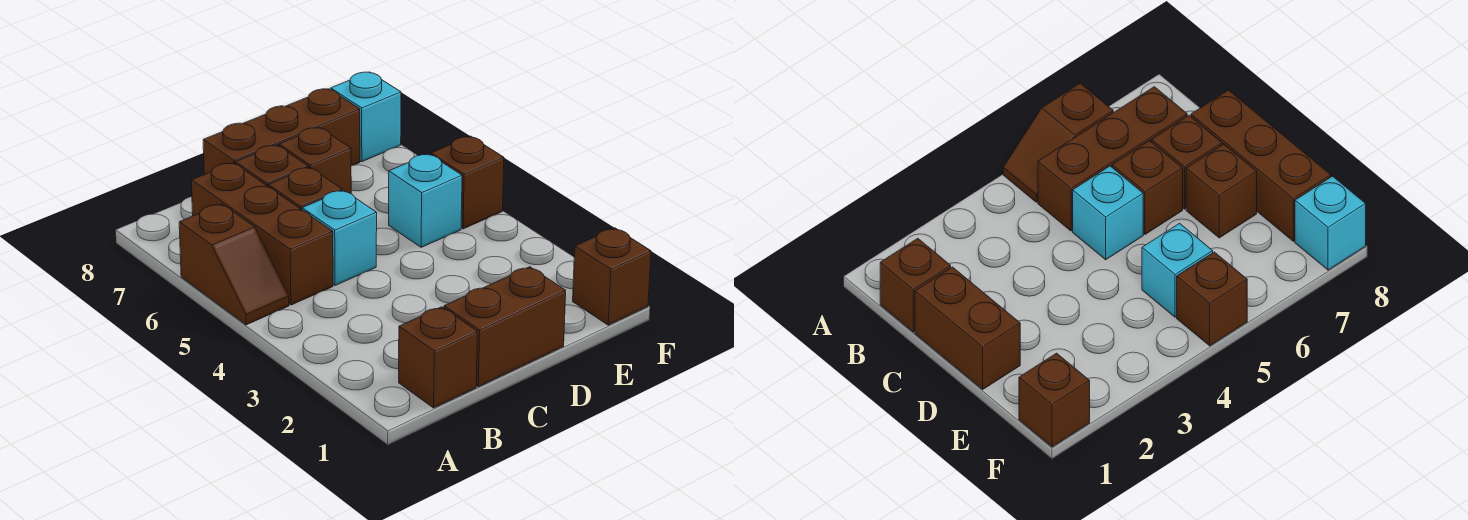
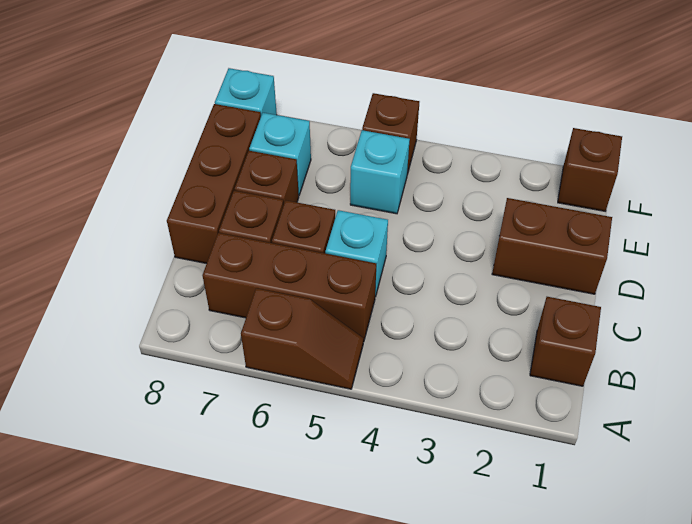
brown brick C1:D1 level 1 -> brown brick D1:D2 level 1
none -> cyan brick E7 level 1

